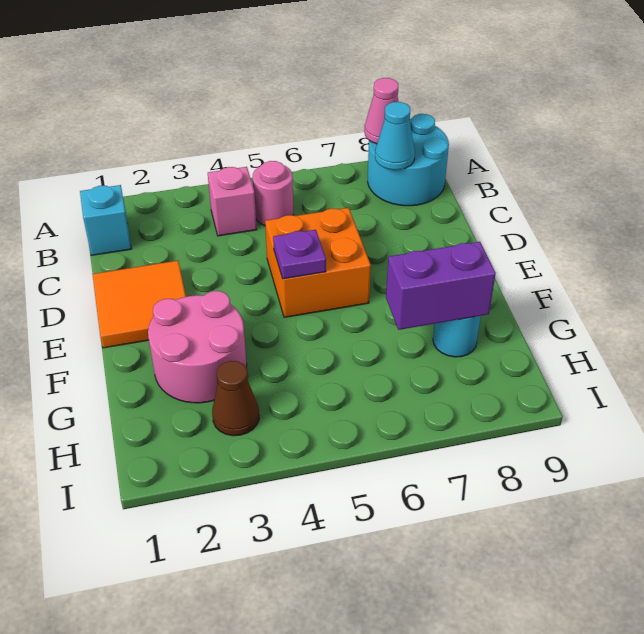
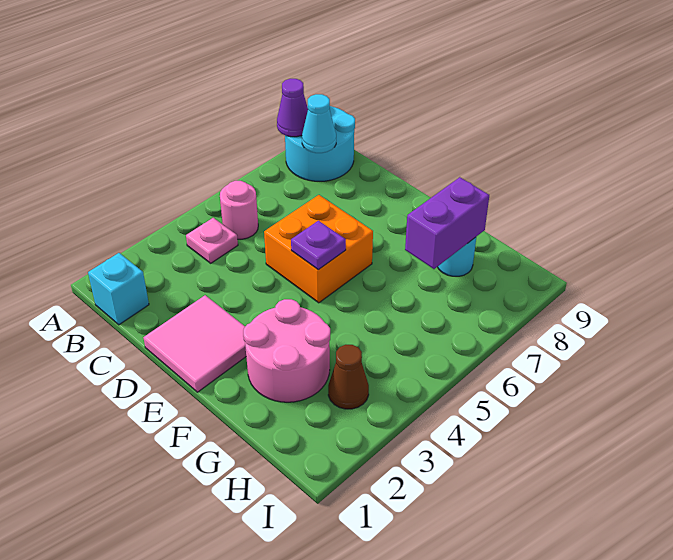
pink cone A8 level 2 -> purple cone A8 level 2
pink brick B4 level 1 -> pink plate B4 level 1
orange tile D1:E2 level 1 -> pink tile D1:E2 level 1

